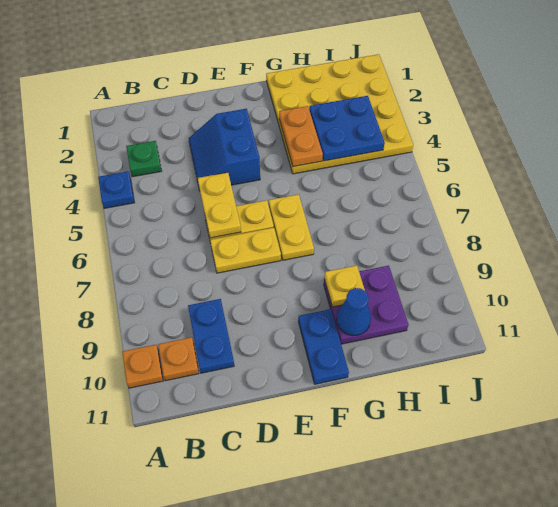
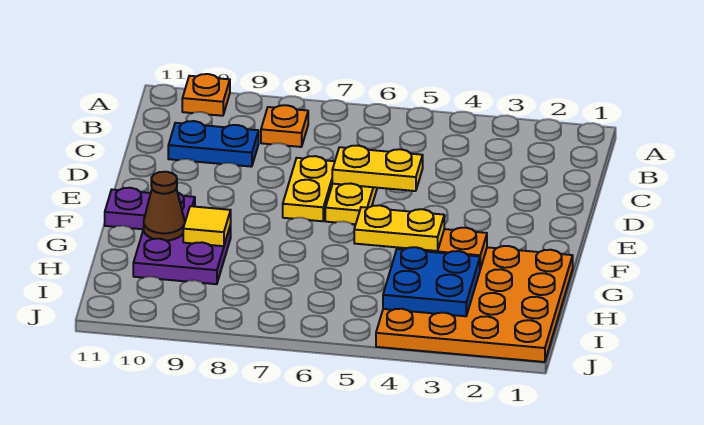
blue plate A4 level 1 -> none
green plate B3 level 1 -> none
orange plate B10 level 1 -> orange plate B8 level 1
blue slope D3:E4 level 1 top E -> none
yellow plate F6:F7 level 1 -> yellow plate G4:G5 level 3
blue plate F10:F11 level 1 -> purple plate F10:F11 level 1
yellow plate G1:J4 level 1 -> orange plate G1:J4 level 1
yellow plate G9 level 2 -> yellow tile G9 level 2
blue cone G10 level 2 -> brown cone G10 level 2

